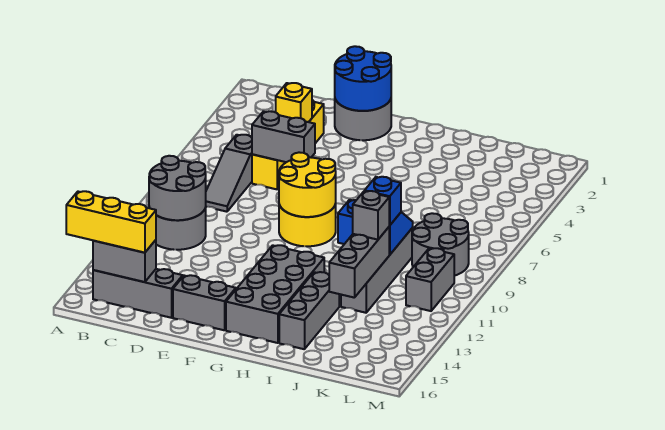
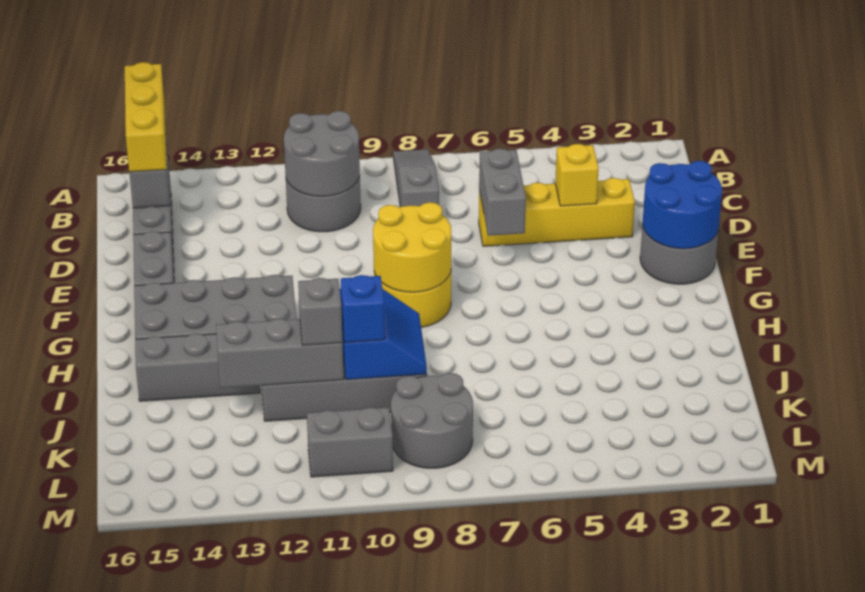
grey slope C6:C8 level 1 top 6 -> grey slope A8:C8 level 1 top C

